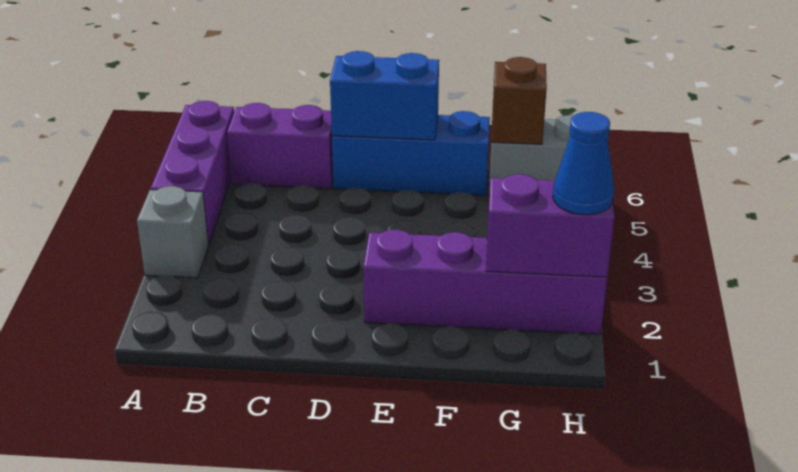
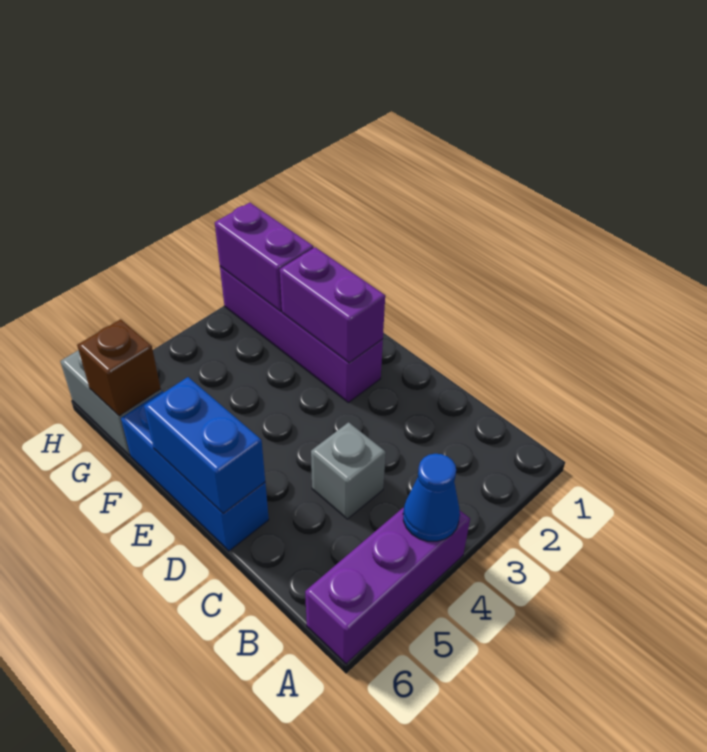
grey brick A3 level 1 -> grey brick C4 level 1
purple brick B6:C6 level 1 -> purple brick E2:F2 level 2
blue cone H2 level 3 -> blue cone A4 level 2

